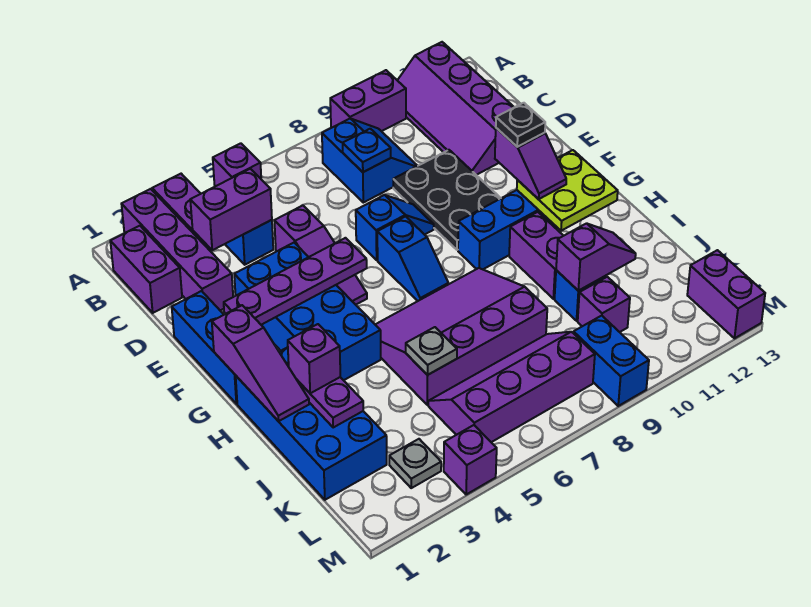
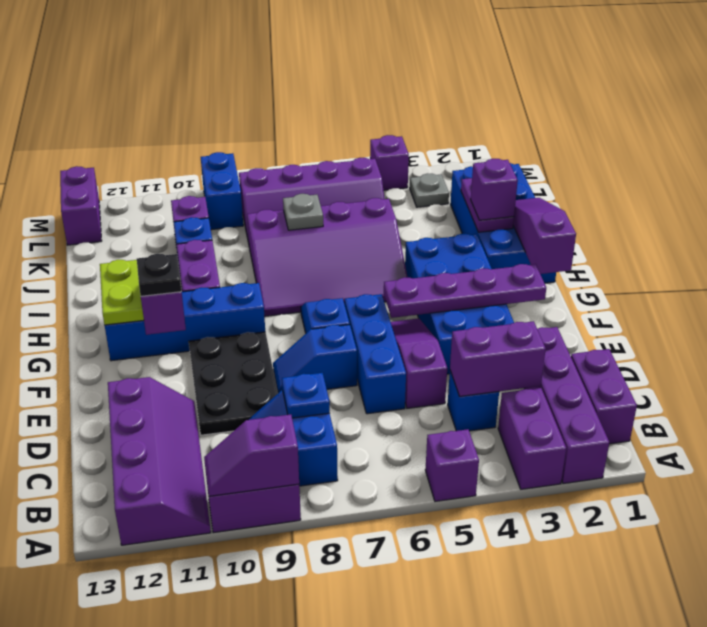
blue brick E1:G1 level 1 -> blue brick D6:F6 level 1
grey plate J5 level 2 -> grey plate J7 level 2
purple slope J10:J11 level 2 top 10 -> purple slope A9:A10 level 2 top 9

